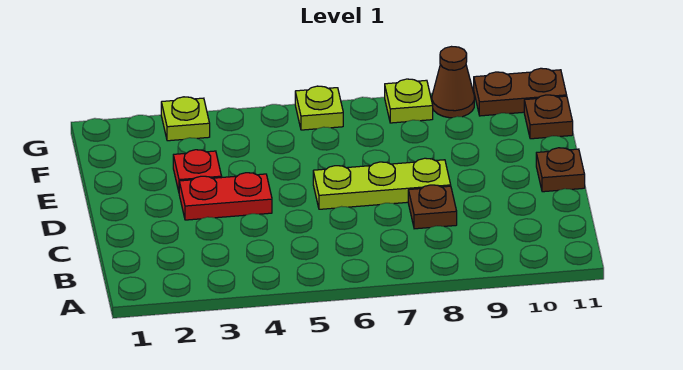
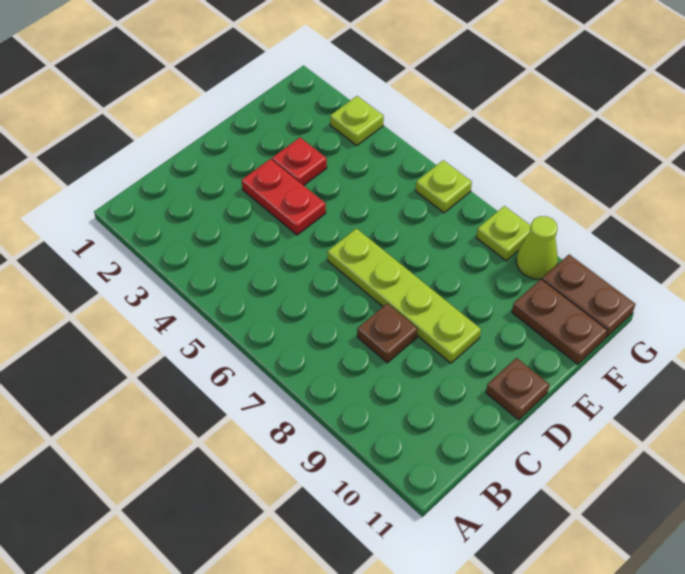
lime plate D6:D8 level 1 -> lime plate D6:D9 level 1
brown plate F11 level 1 -> brown plate F10:F11 level 1
brown cone G9 level 1 -> lime cone G9 level 1

